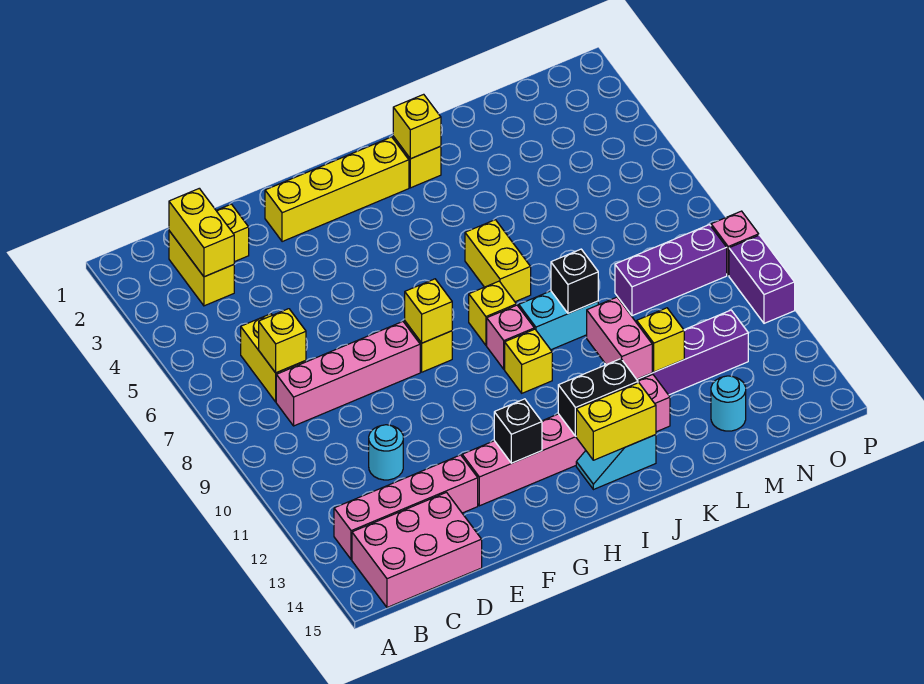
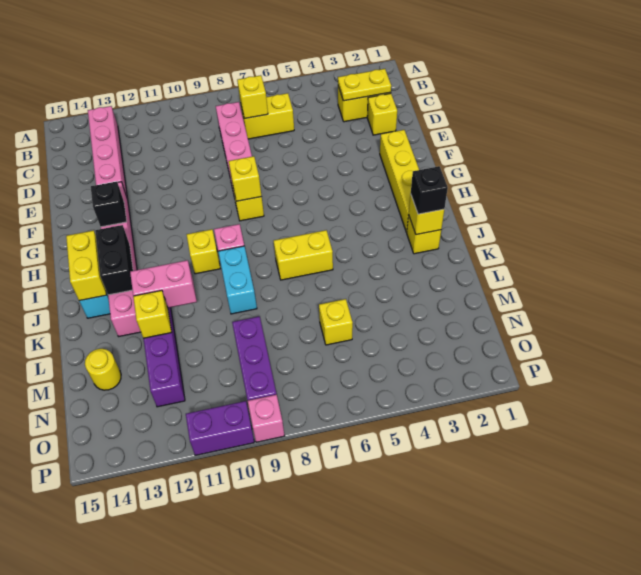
pink brick B14:D15 level 1 -> none
yellow brick C2:C3 level 2 -> yellow plate C2:C3 level 2
cyan round brick D11 level 1 -> none
yellow brick I8 level 1 -> yellow brick M6 level 1
black brick K9 level 2 -> black brick J2 level 3
cyan round brick M14 level 1 -> yellow round brick M14 level 1

